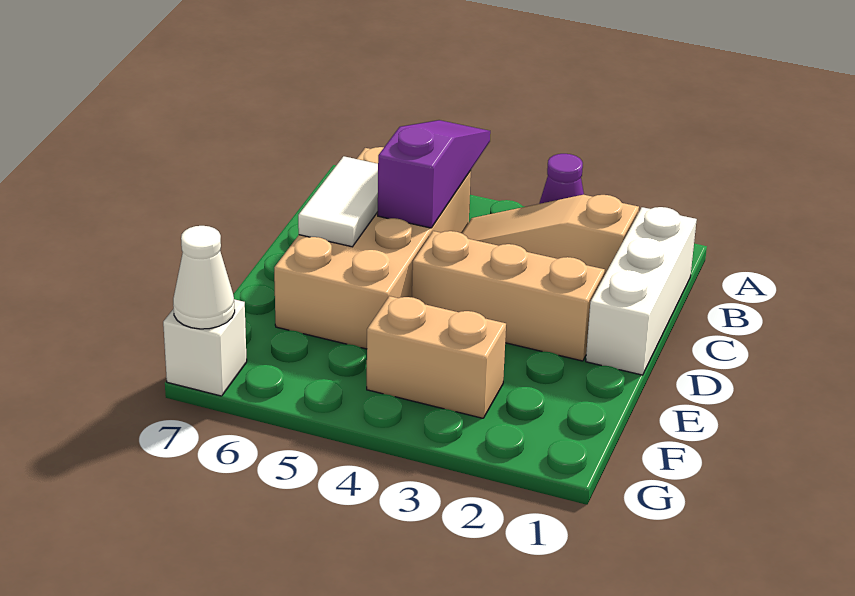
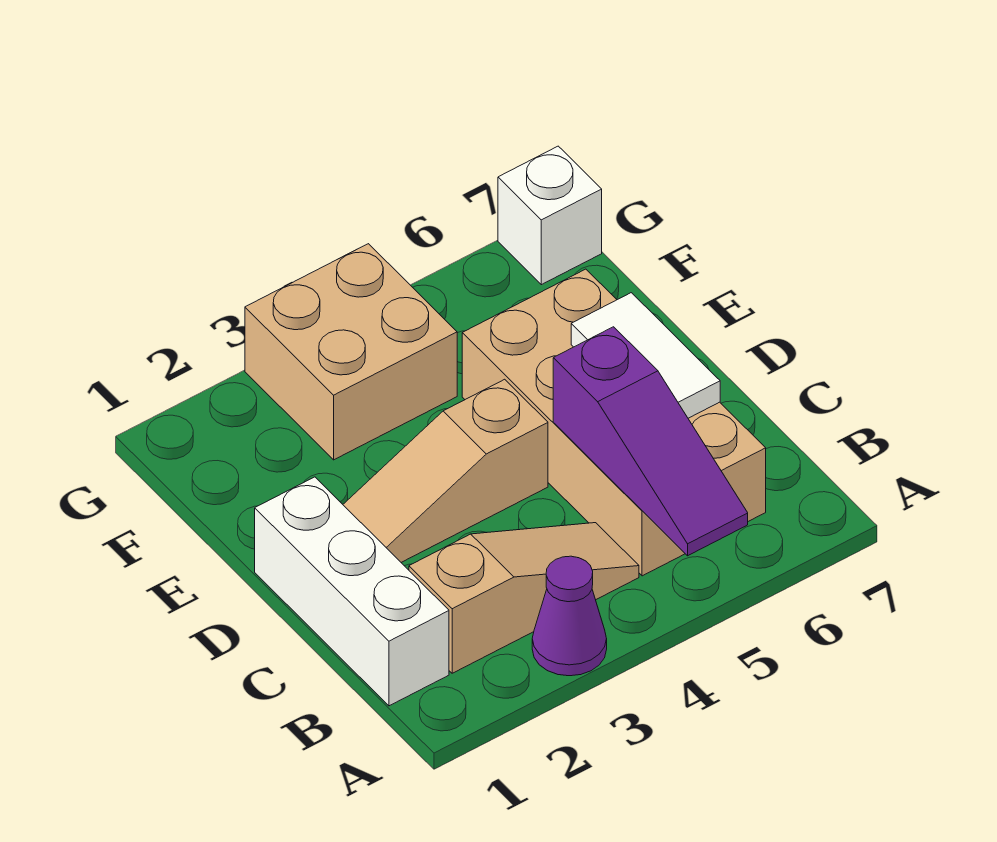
tan brick D2:D4 level 1 -> tan slope D2:D4 level 1 top 4
tan brick F3:F4 level 1 -> tan brick F3:G4 level 1
white cone G7 level 2 -> none

